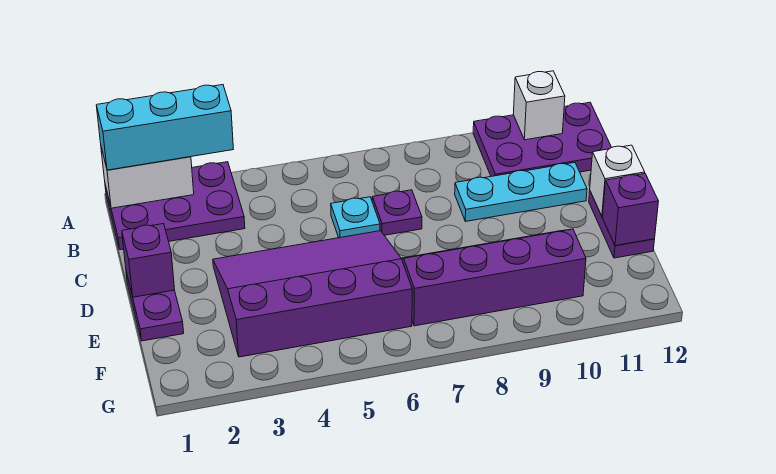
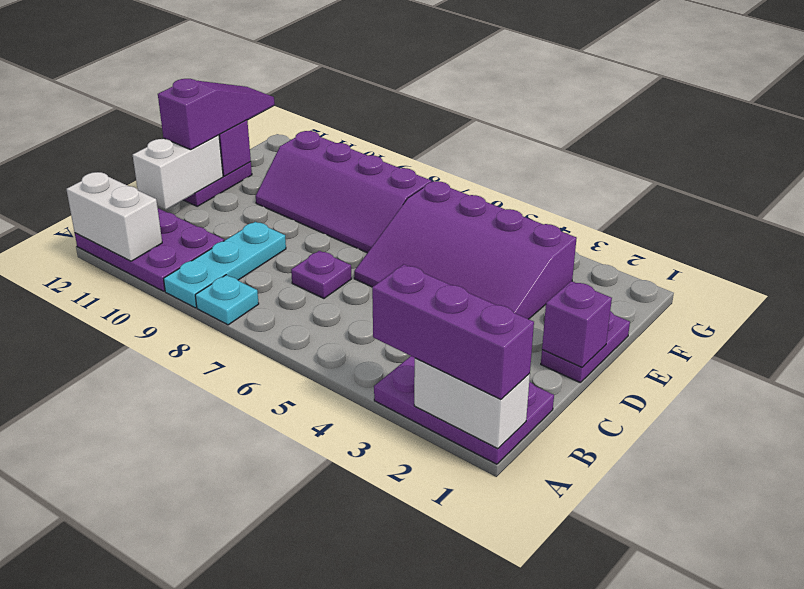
cyan brick A1:A3 level 3 -> purple brick A1:A3 level 3
white brick A11 level 2 -> white brick A11:A12 level 2
cyan plate C6 level 1 -> cyan plate A8 level 1
cyan plate C9:C11 level 1 -> cyan plate A9:C9 level 1
white brick D12 level 2 -> white brick C12:D12 level 2
none -> purple slope D12:F12 level 3 top D

